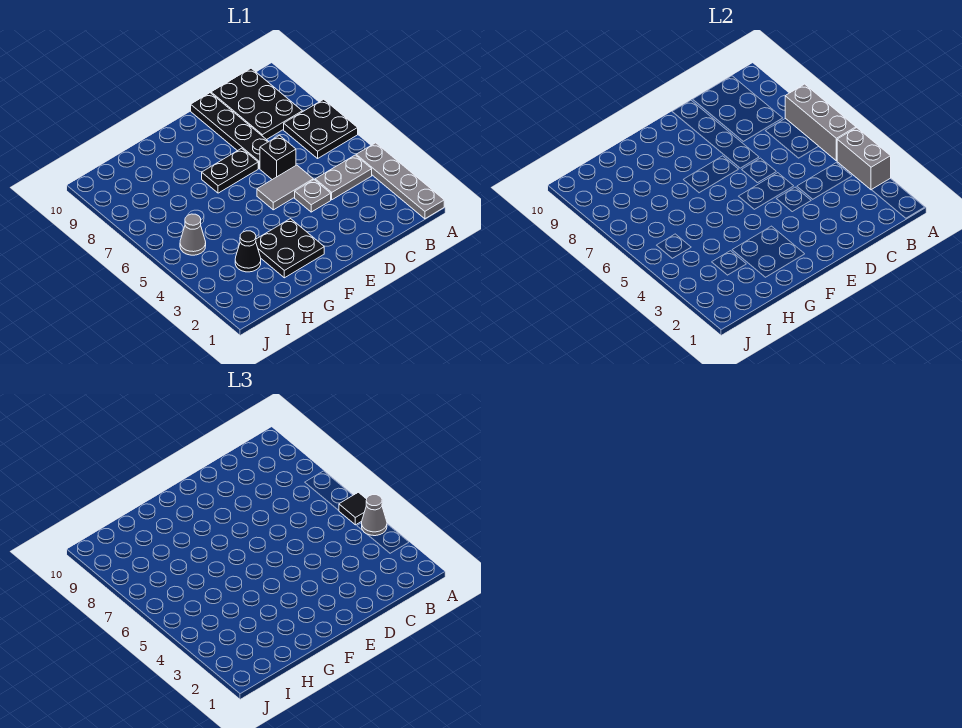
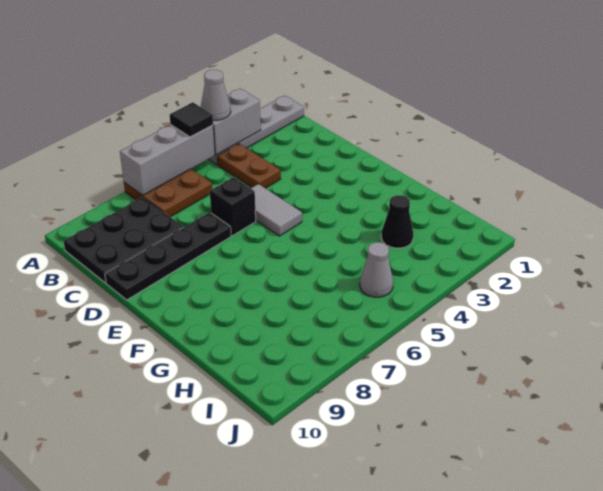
black plate A6:B7 level 1 -> brown plate A6:B7 level 1
grey plate B4:C4 level 1 -> brown plate B4:C4 level 1
grey plate D4 level 1 -> none
black plate E7:F7 level 1 -> none
black plate F2:G3 level 1 -> none

